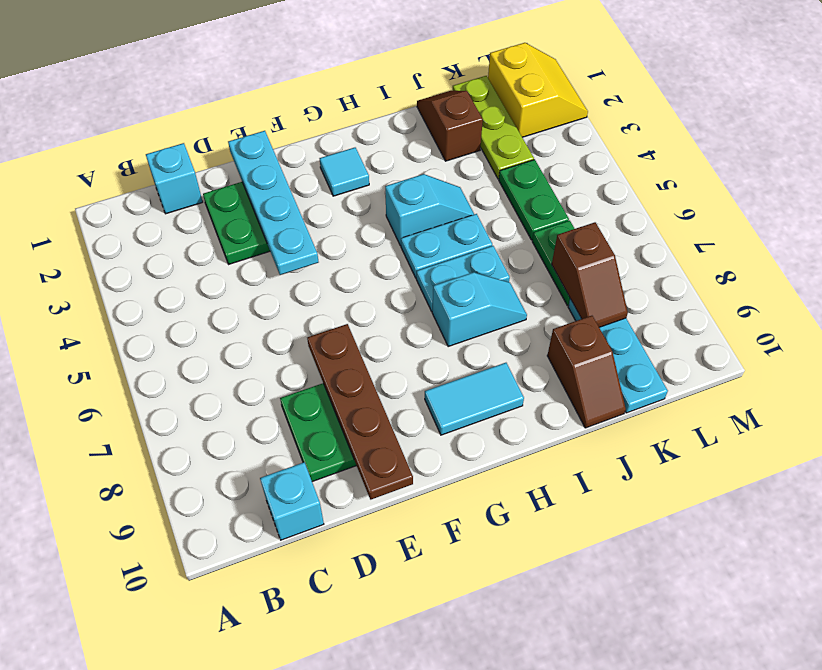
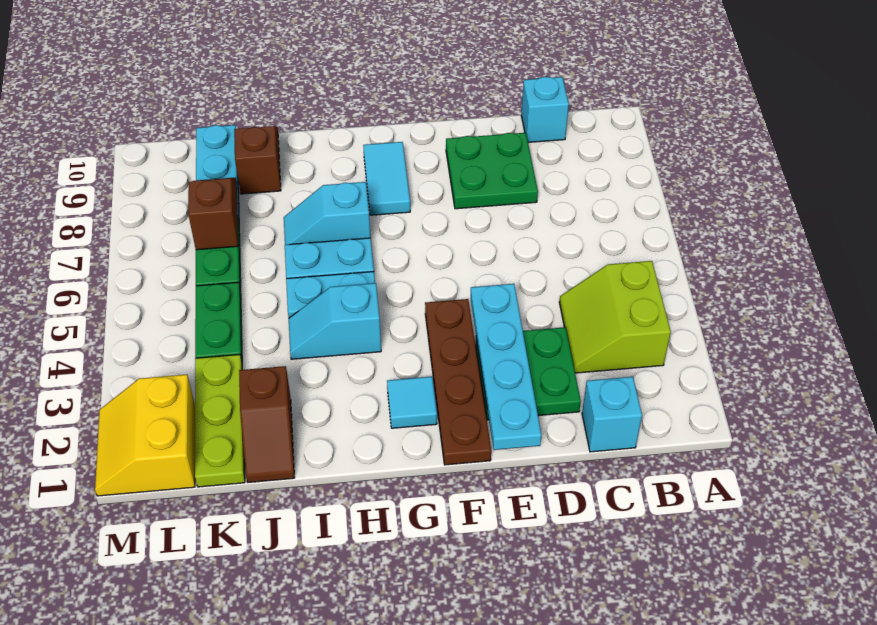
none -> lime slope B3:C4 level 1 top B
brown plate E7:E10 level 2 -> brown plate F1:F4 level 1
cyan tile G9:H9 level 1 -> cyan tile G8:G9 level 1

